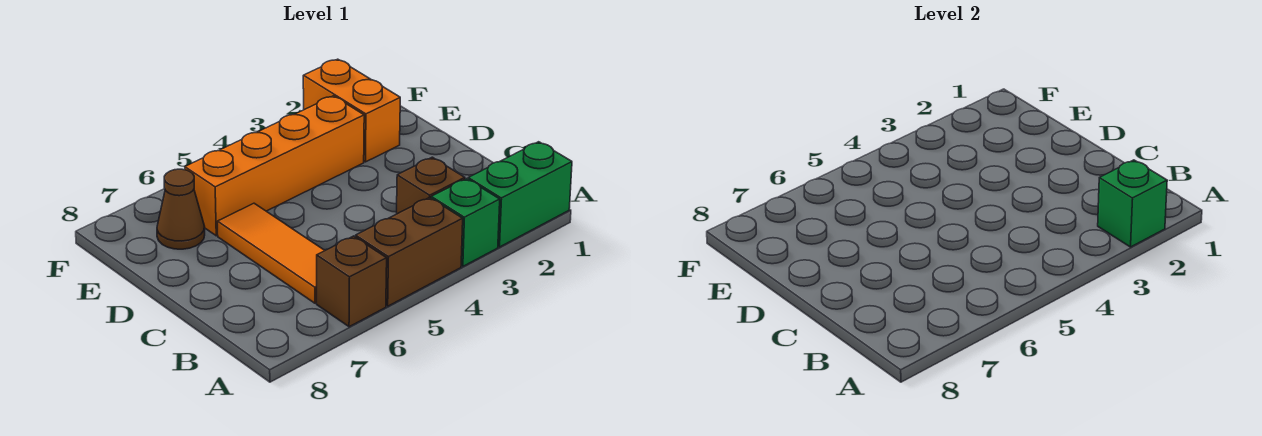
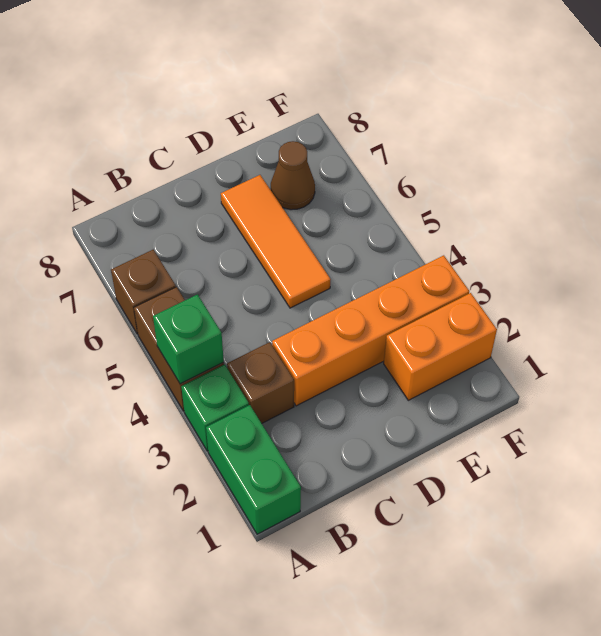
green brick A2 level 2 -> green brick A4 level 2
orange tile B6:D6 level 1 -> orange tile D5:D7 level 1
orange brick E3:E6 level 1 -> orange brick C3:F3 level 1

